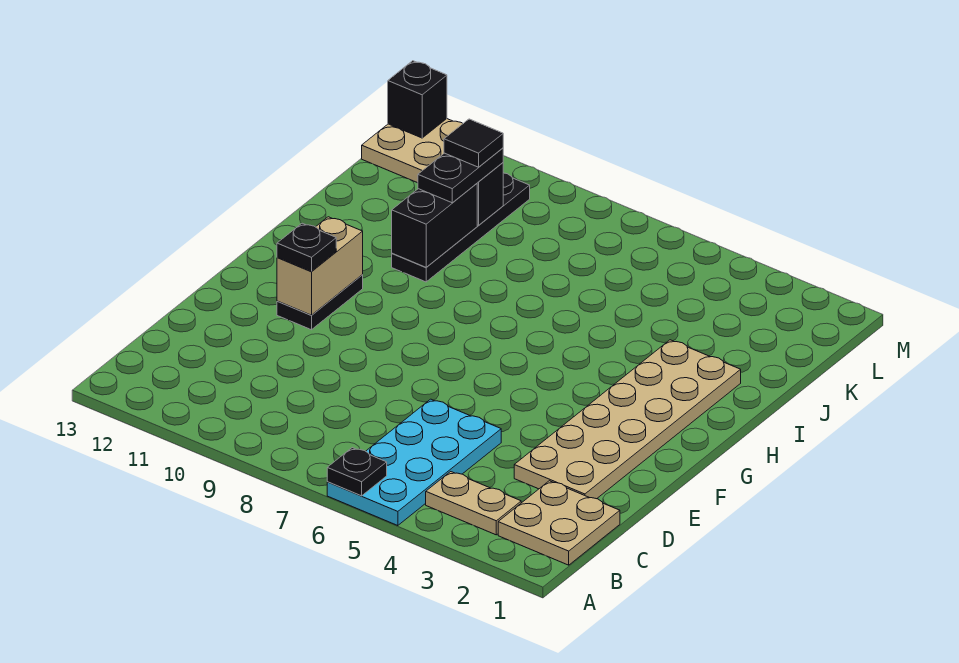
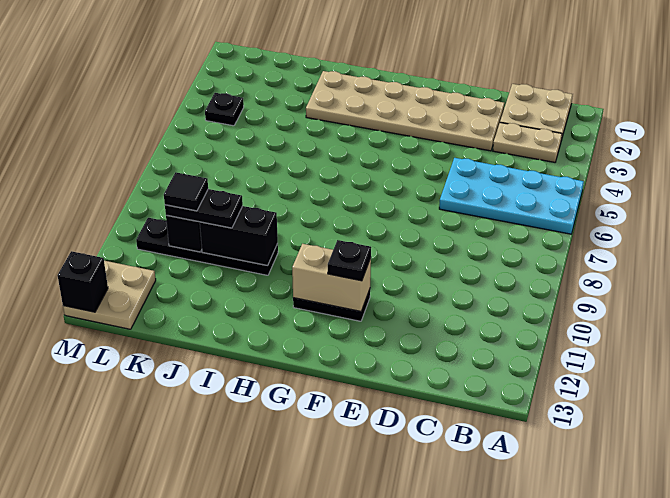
black plate A6 level 2 -> black plate L4 level 1
tan plate B3:B4 level 1 -> tan plate B3:C3 level 1

